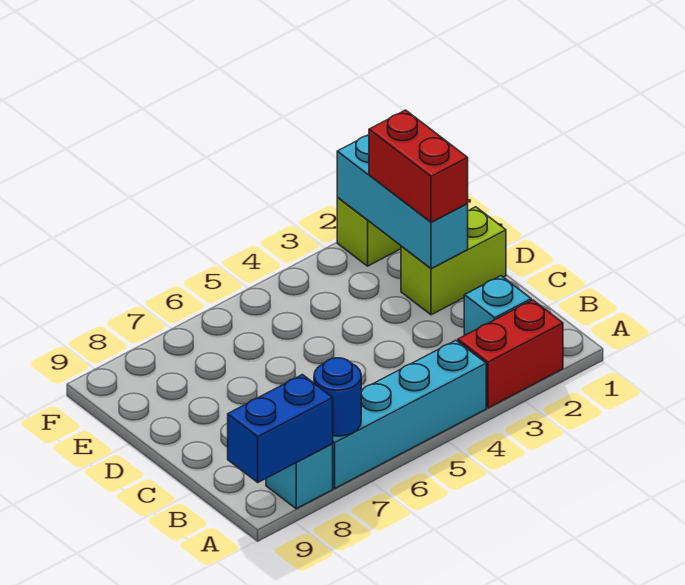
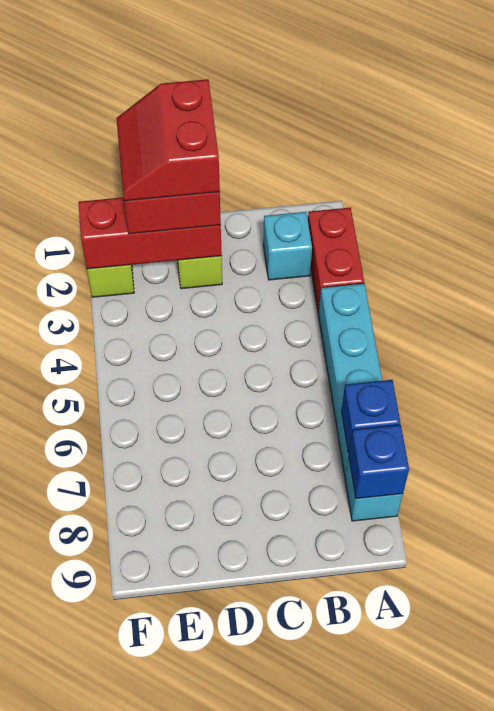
blue round brick A7 level 2 -> blue brick A7 level 2
blue brick A8:A9 level 2 -> blue brick A8 level 2
none -> red slope D1:E2 level 4 top D
cyan brick D2:F2 level 2 -> red brick D2:F2 level 2

